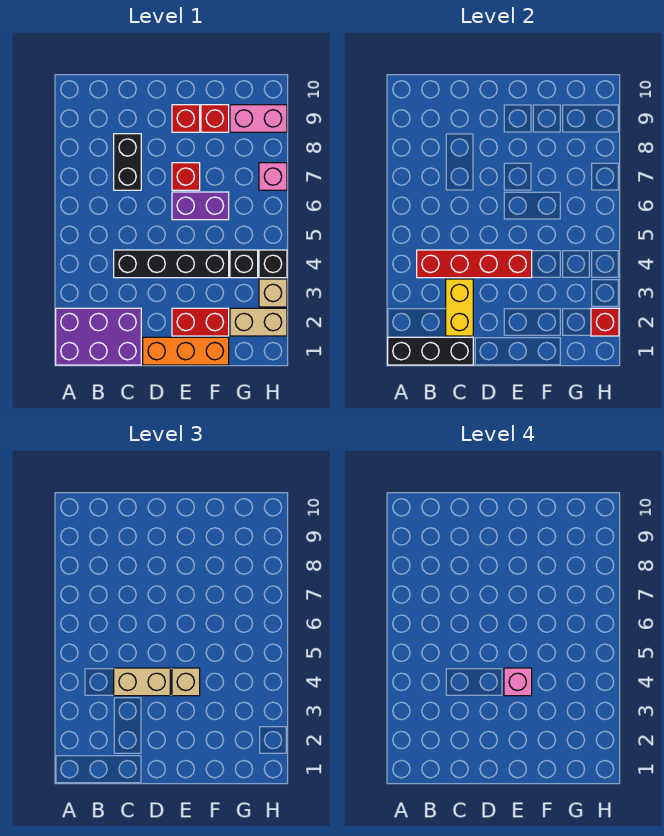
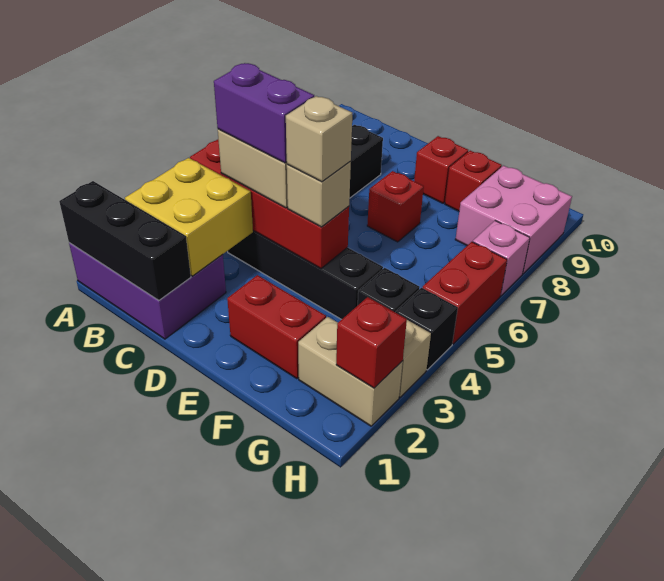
yellow brick C2:C3 level 2 -> yellow brick B2:C3 level 2
orange brick D1:F1 level 1 -> none
pink brick E4 level 4 -> tan brick E4 level 4
purple brick E6:F6 level 1 -> purple brick C4:D4 level 4
pink brick G9:H9 level 1 -> pink brick G8:H9 level 1
none -> red brick H5:H6 level 1

